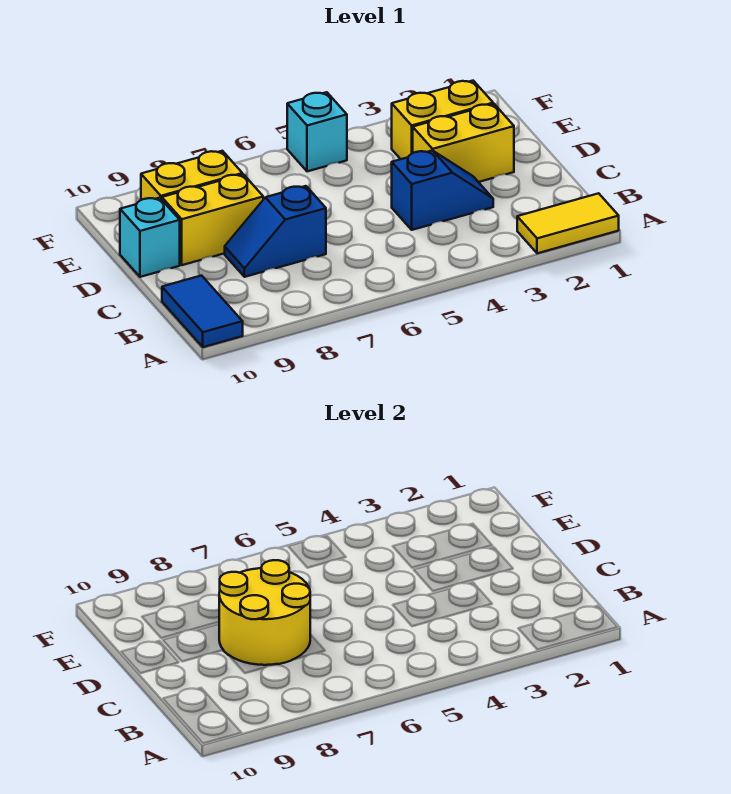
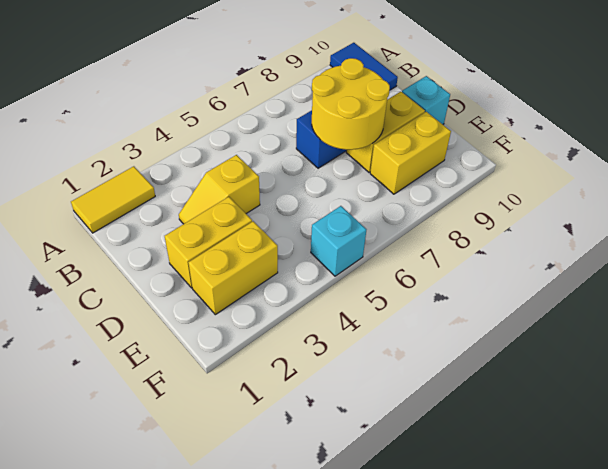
blue slope C3:C4 level 1 top 4 -> yellow slope C3:C4 level 1 top 4

